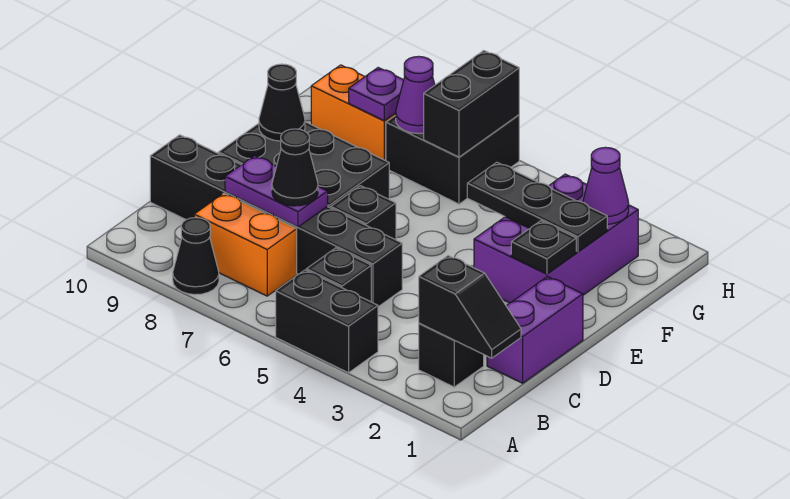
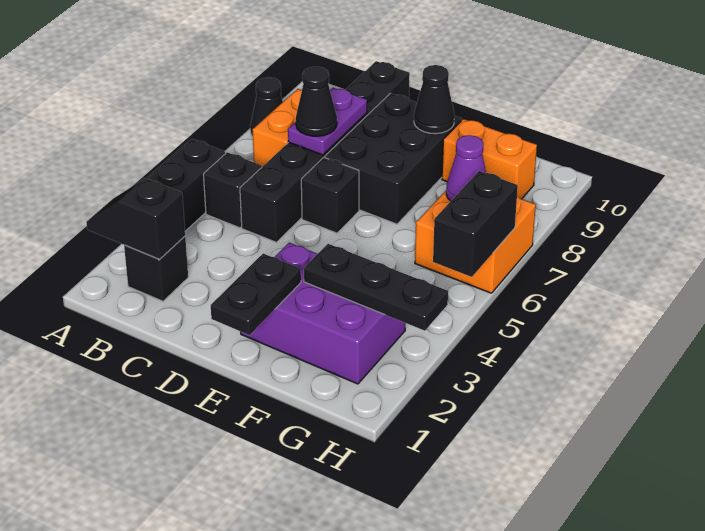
black slope B1:B2 level 2 top 2 -> black slope A2:B2 level 2 top B
purple brick C1:D1 level 1 -> none
black plate E2 level 2 -> black plate E1:E2 level 2
black plate F2:F4 level 2 -> black plate F3:H3 level 2
purple cone G2 level 2 -> none
black brick G6:H7 level 1 -> orange brick G6:H7 level 1
black brick G6:H6 level 2 -> black brick H5:H6 level 2
orange brick G8:G9 level 1 -> orange brick F9:G9 level 1
purple plate G8 level 2 -> none

